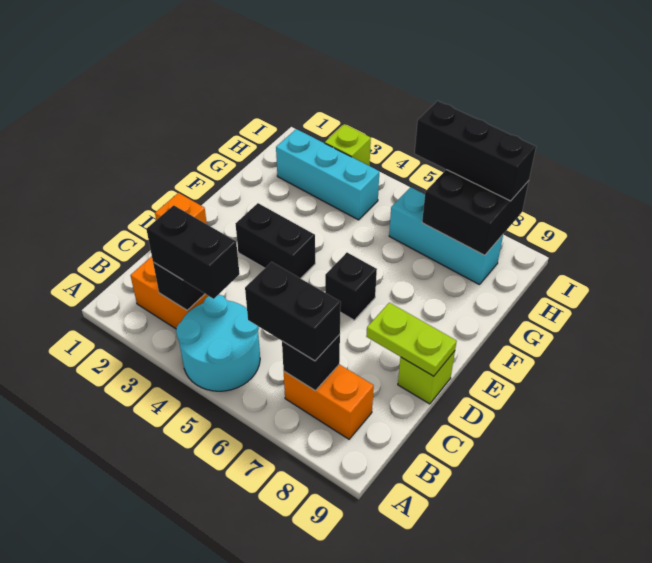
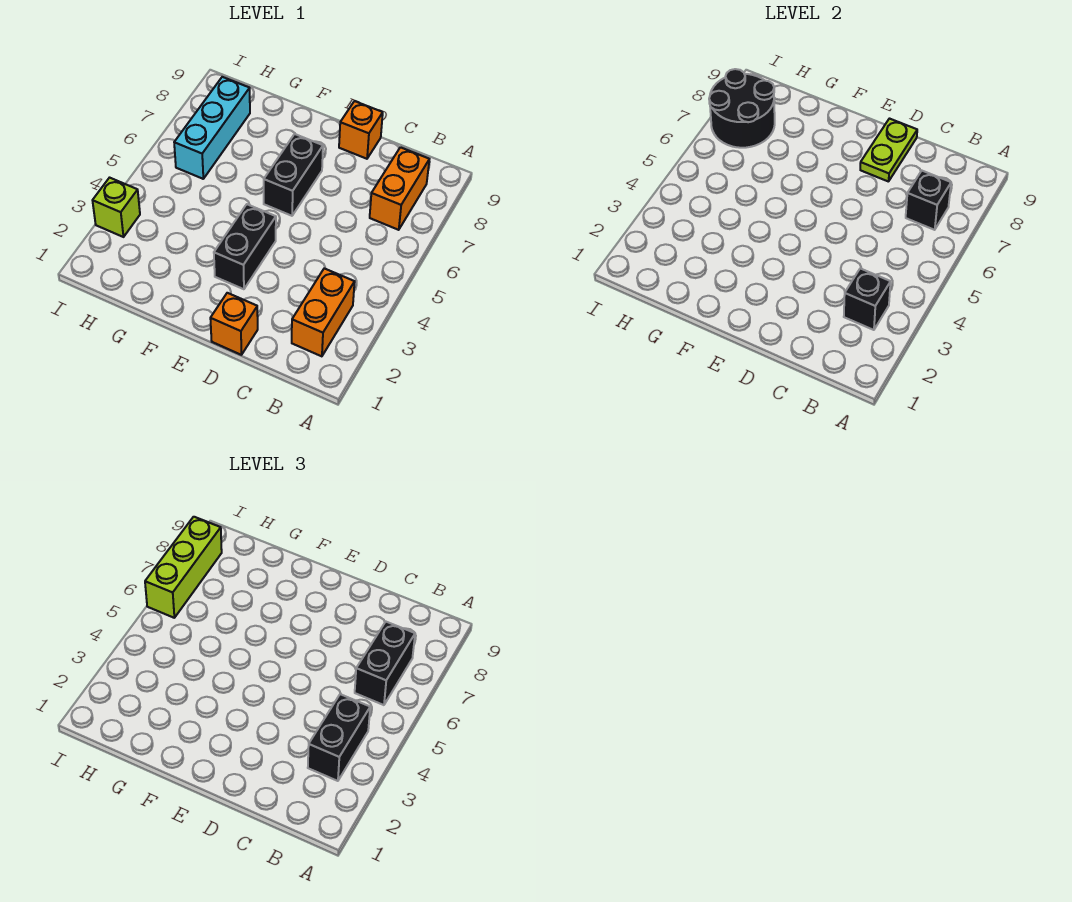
cyan round brick A4:B5 level 1 -> none
lime brick D9 level 1 -> orange brick D9 level 1
black brick E6 level 1 -> black brick E6:E7 level 1
cyan brick H2:H4 level 1 -> none
black brick H7:I8 level 2 -> black round brick H7:I8 level 2
black brick I6:I8 level 3 -> lime brick I6:I8 level 3

